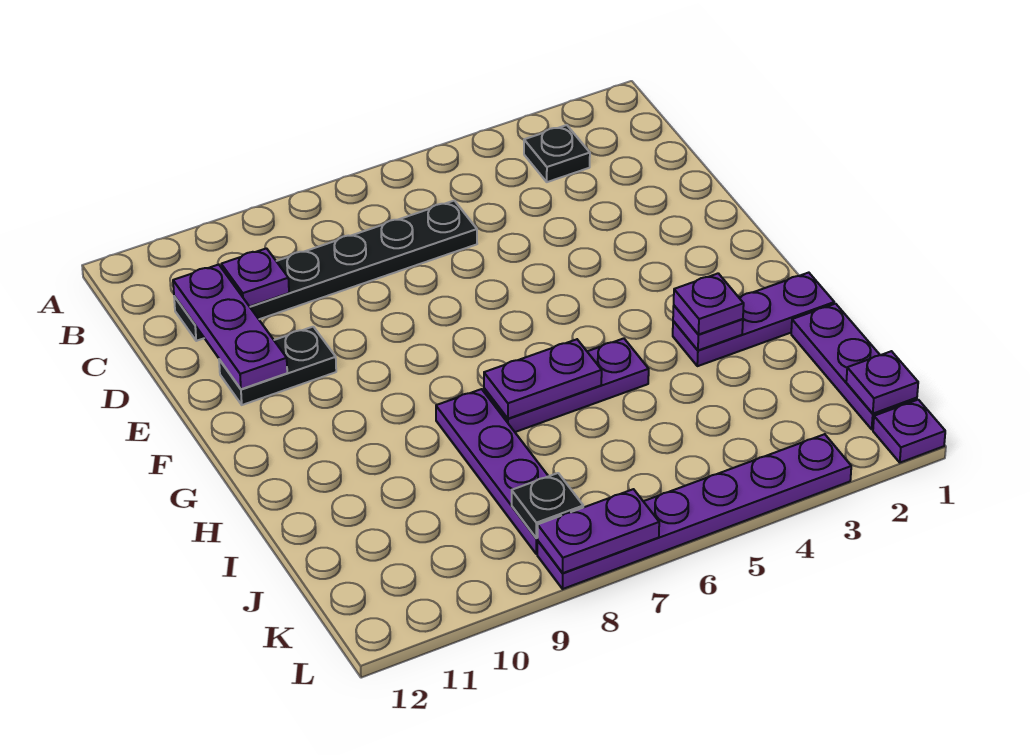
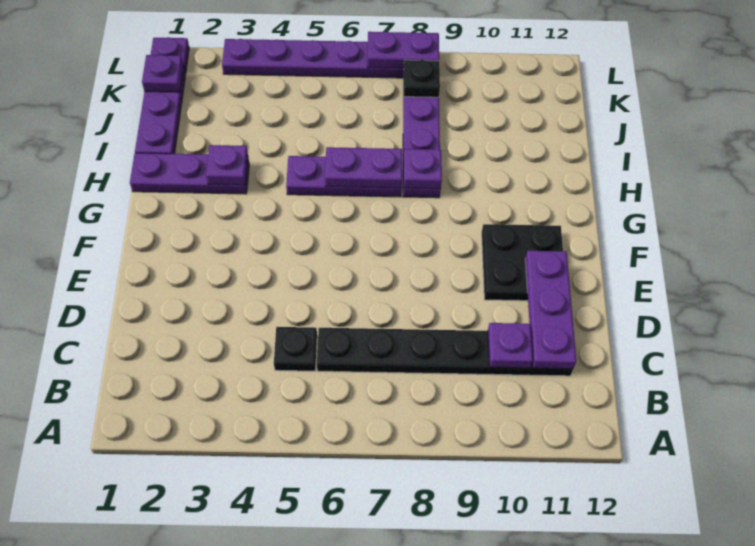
black plate B3 level 1 -> black plate C5 level 1
black plate E10:E11 level 1 -> black plate E10:F11 level 1
purple plate H3 level 3 -> purple plate H8 level 2

